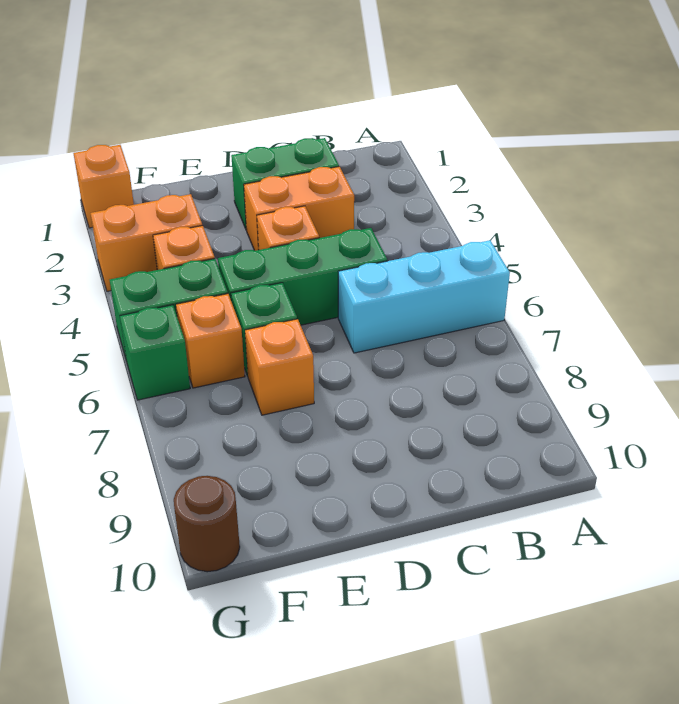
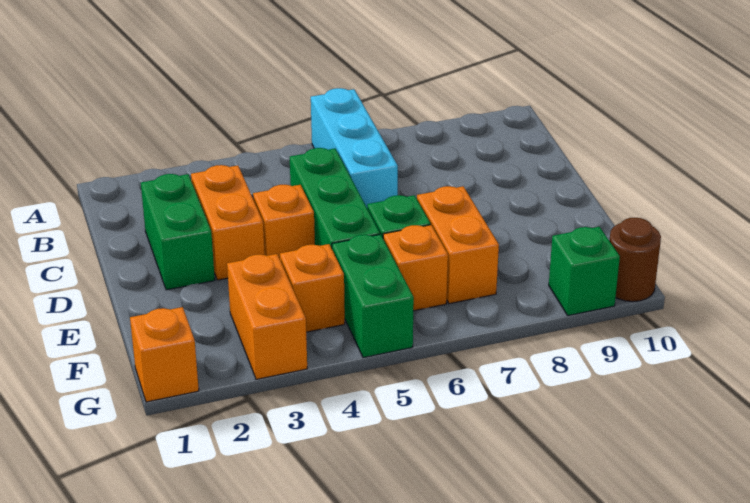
orange brick E7 level 1 -> orange brick E7:F7 level 1
green brick G6 level 1 -> green brick G9 level 1

